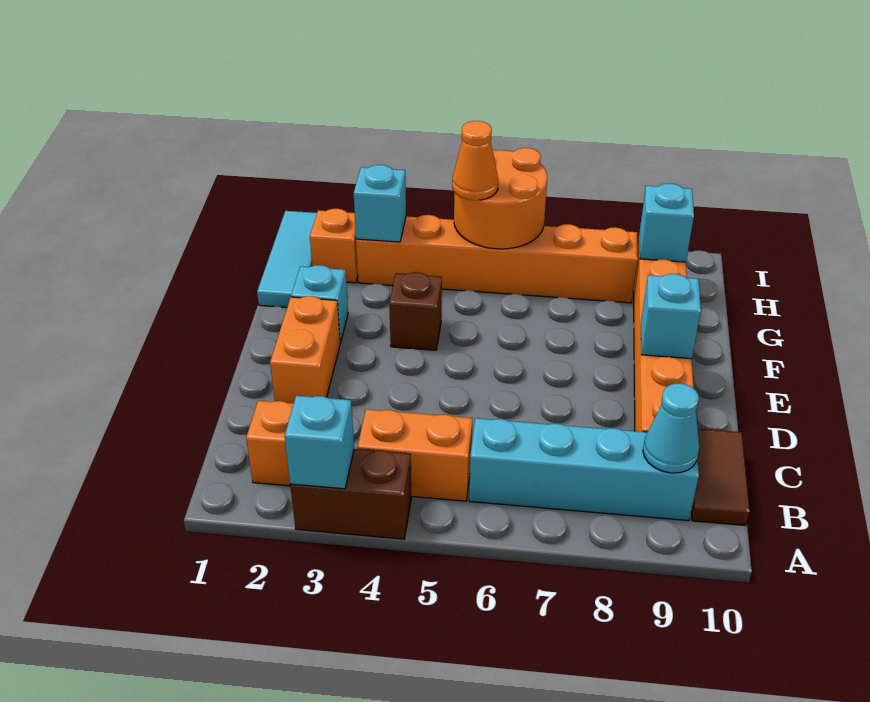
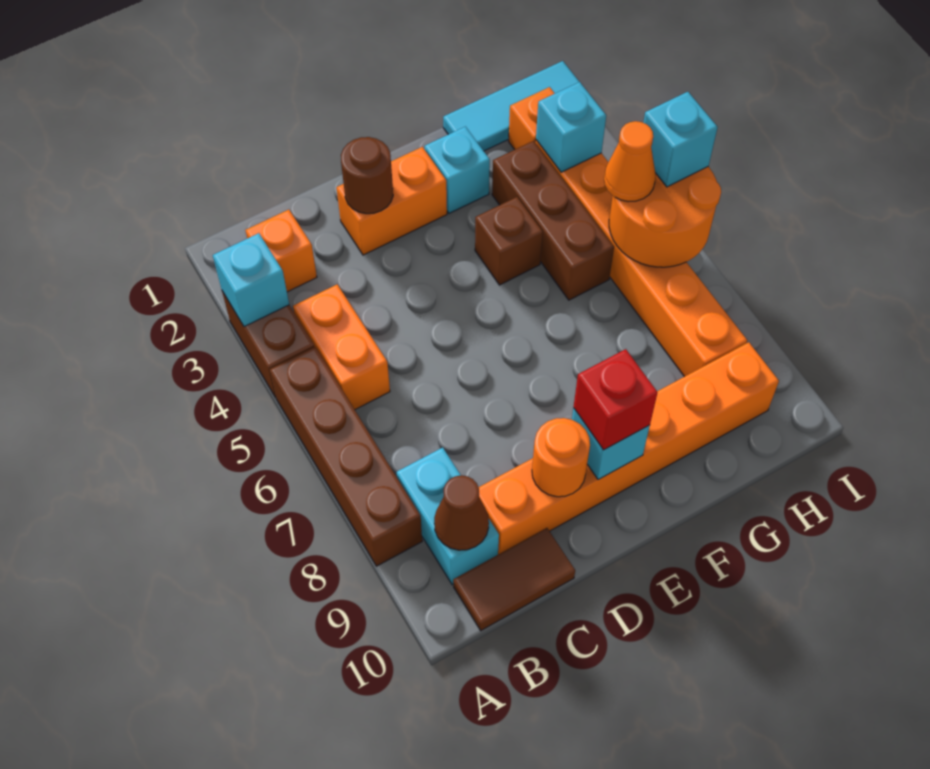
none -> brown brick A5:A8 level 1
cyan brick B6:B9 level 1 -> cyan brick B8:B9 level 1
cyan cone B9 level 2 -> brown cone B9 level 2
none -> brown round brick D2 level 2
none -> orange round brick D9 level 2
none -> red brick E9 level 3
none -> brown brick G3:G5 level 1
cyan brick H9 level 2 -> cyan brick I5 level 3

